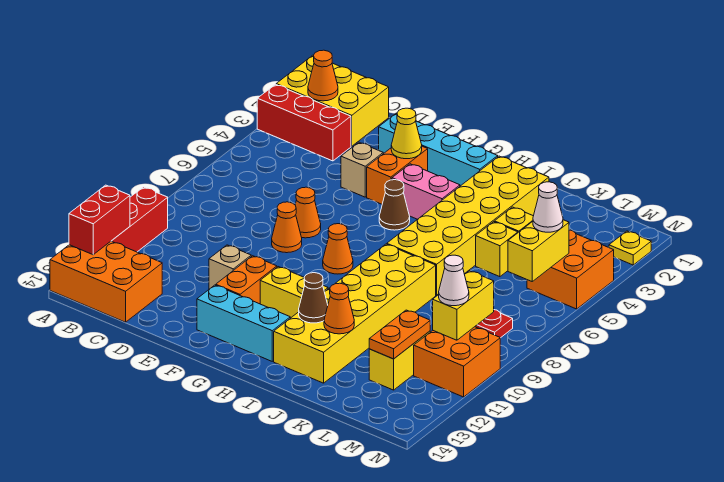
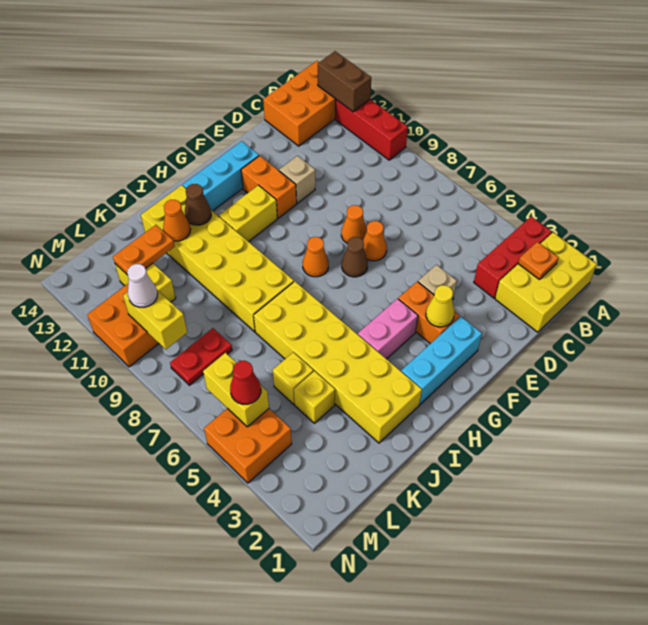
red brick A12:A13 level 2 -> brown brick A12:A13 level 2
orange cone B2 level 2 -> orange plate B2 level 2
cyan brick E2:H2 level 1 -> cyan brick F2:H2 level 1
brown cone G5 level 1 -> brown cone F7 level 1
orange plate L11:L12 level 2 -> orange plate K12:L12 level 2
white cone M5 level 3 -> red cone M5 level 3
yellow plate N2 level 1 -> none

